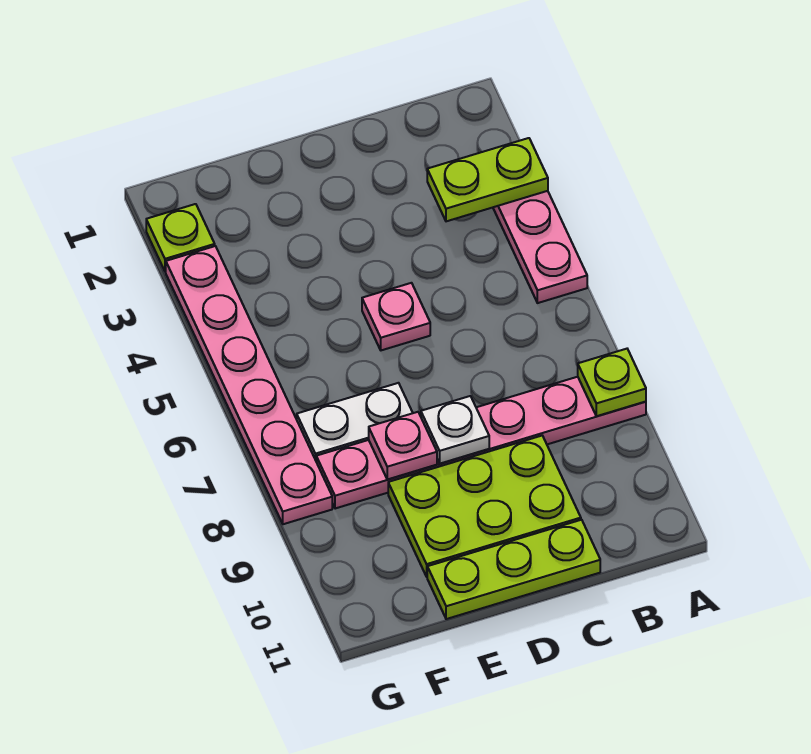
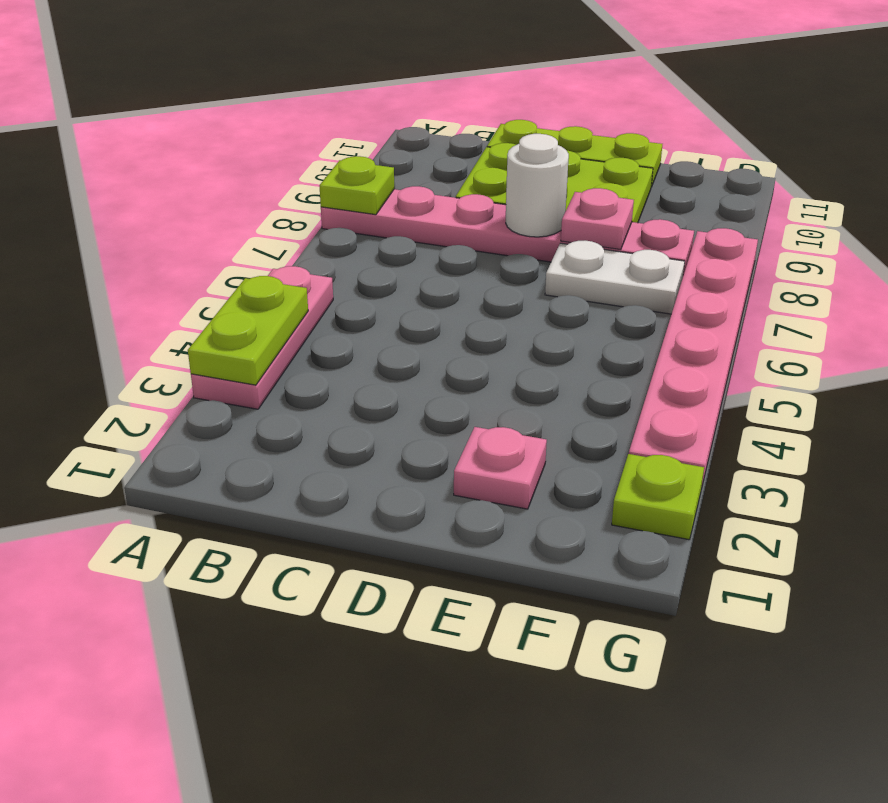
lime plate A3:B3 level 2 -> lime plate A3:A4 level 2
pink plate D5 level 1 -> pink plate E2 level 1
white plate D8 level 2 -> white round brick D8 level 2

